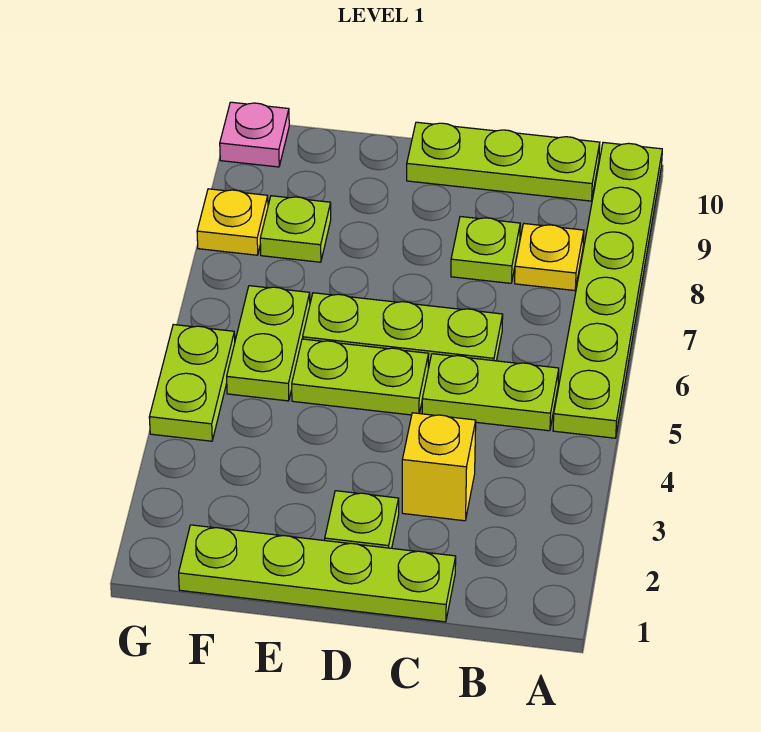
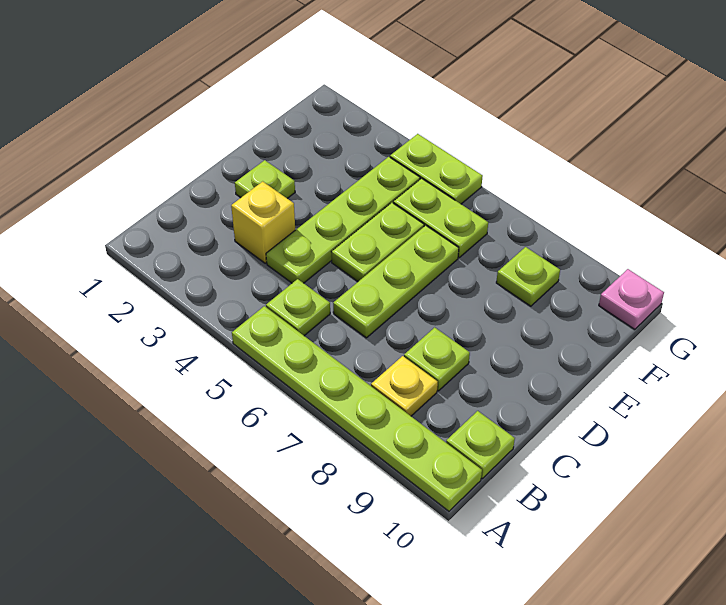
lime plate B5:C5 level 1 -> lime plate B5 level 1
lime plate B10:D10 level 1 -> lime plate B10 level 1
lime plate C1:F1 level 1 -> lime plate C4:F4 level 1
yellow plate G8 level 1 -> none

